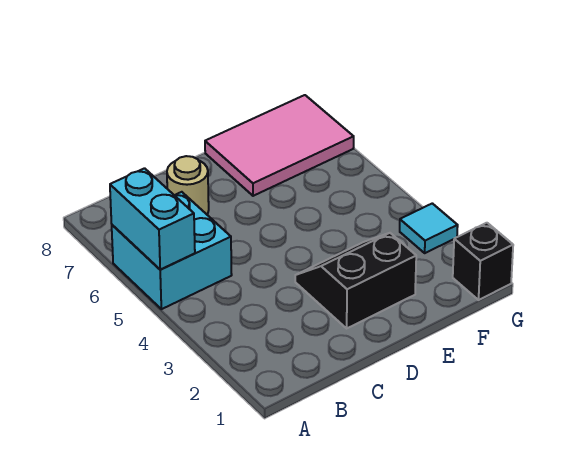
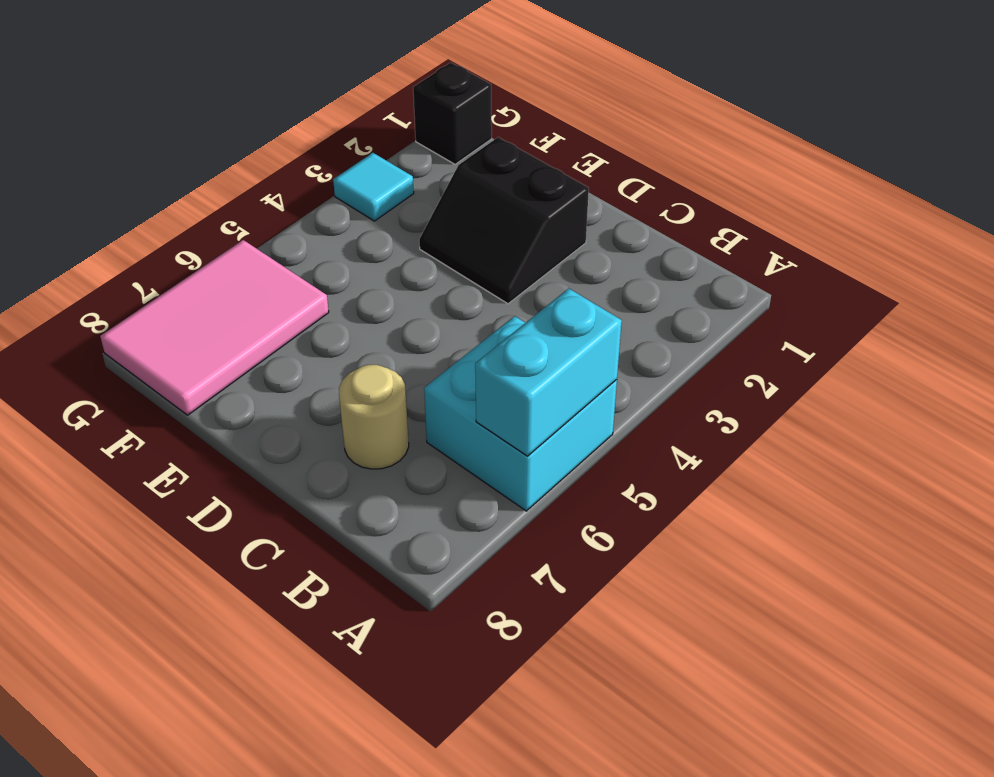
pink tile E7:G8 level 1 -> pink tile F6:G8 level 1

